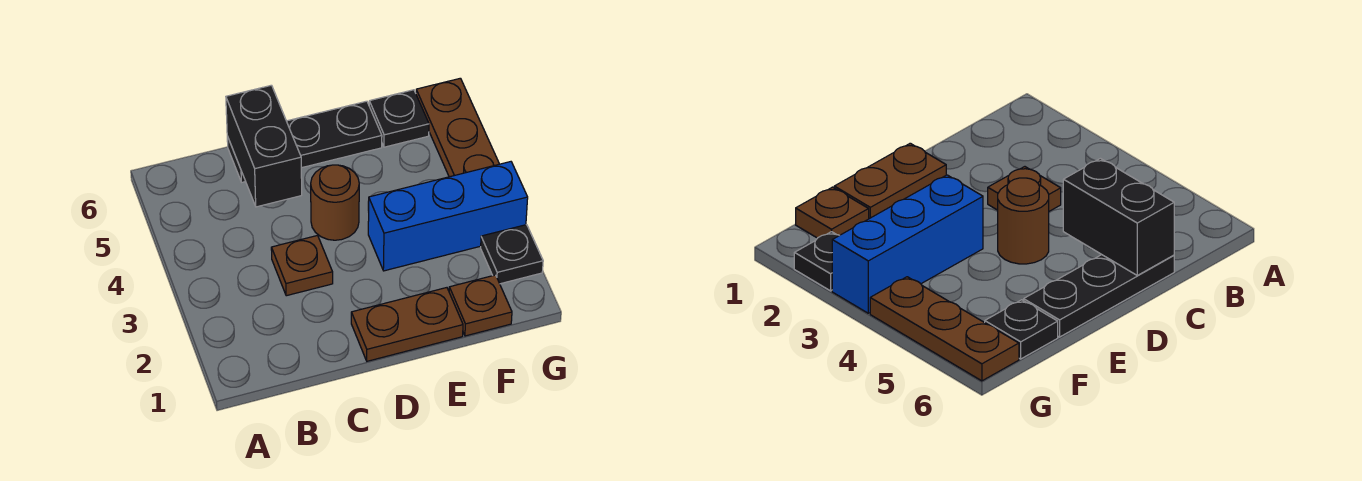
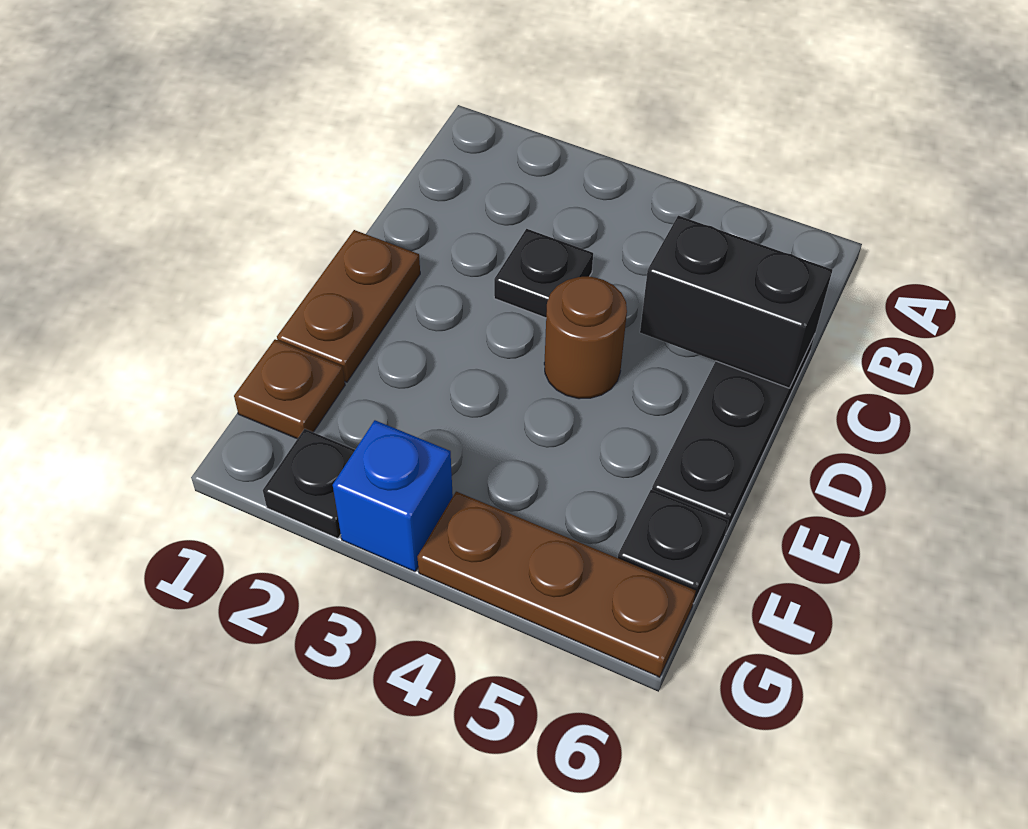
brown plate C3 level 1 -> black plate C3 level 1
blue brick E3:G3 level 1 -> blue brick G3 level 1

